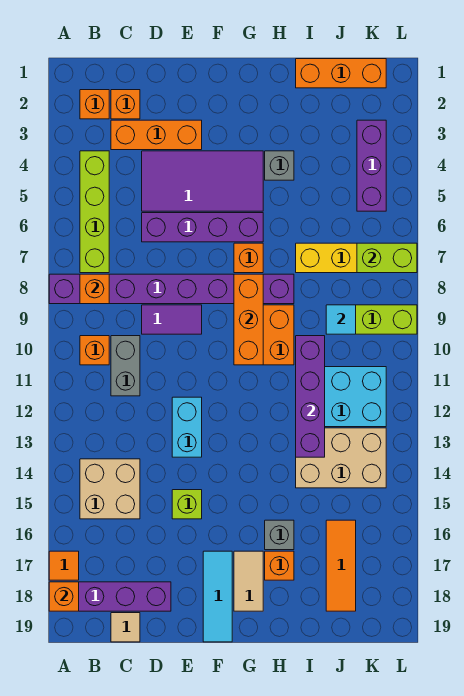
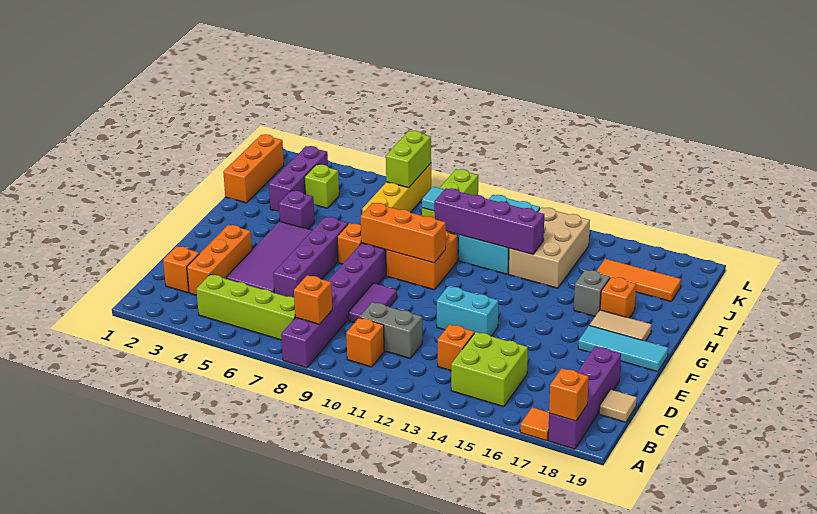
orange brick B2 level 1 -> orange brick C13 level 1
tan brick B14:C15 level 1 -> lime brick B14:C15 level 1
lime brick E15 level 1 -> lime brick J4 level 1
grey brick H4 level 1 -> purple brick H4 level 1
purple brick K3:K5 level 1 -> purple brick I3:K3 level 1

